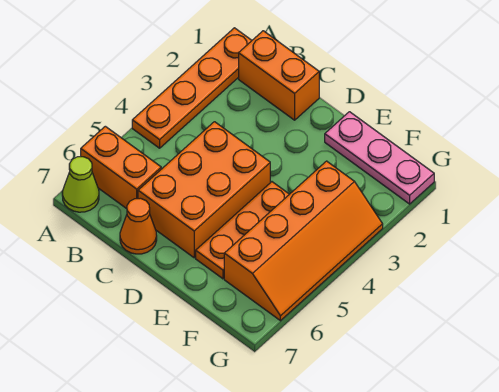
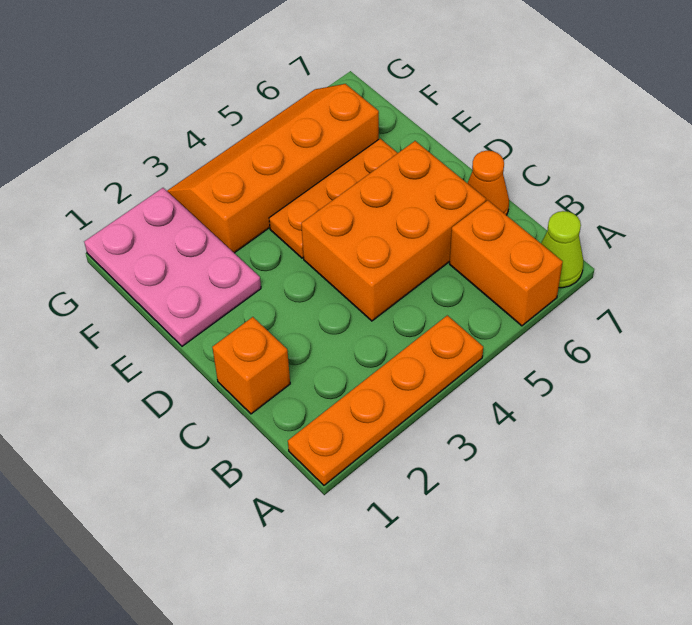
orange brick B1:C1 level 1 -> orange brick C1 level 1
pink plate E1:G1 level 1 -> pink plate E1:G2 level 1

